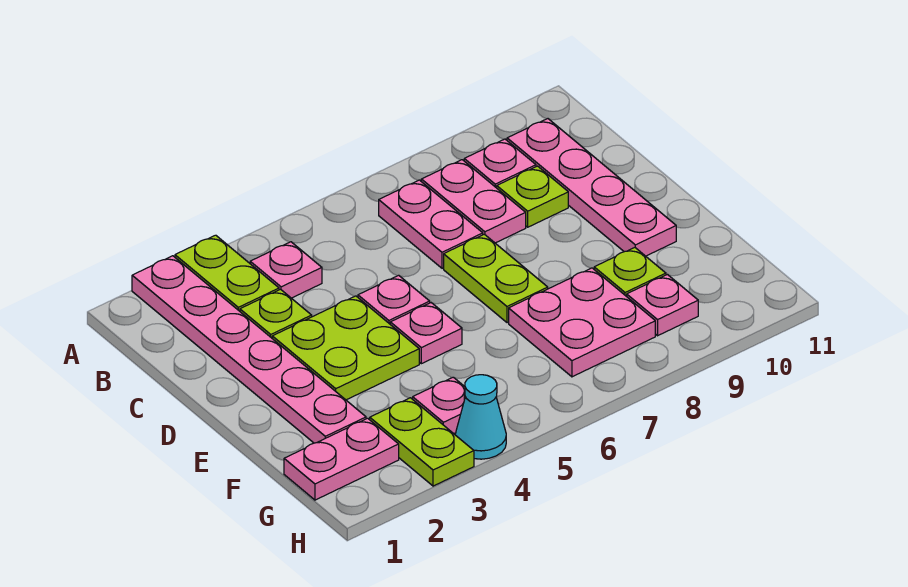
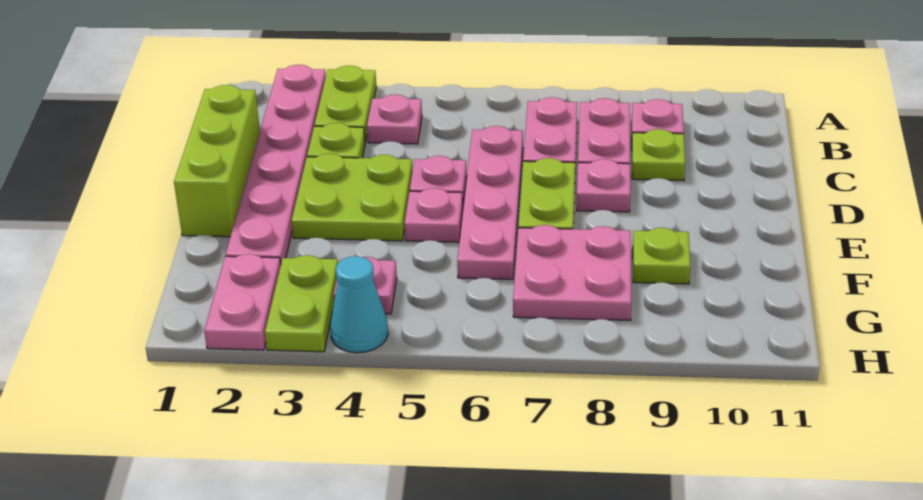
pink plate B10:E10 level 1 -> pink plate C6:F6 level 1
none -> lime brick C1:E1 level 1
pink plate G1:G2 level 1 -> pink plate G2:H2 level 1
pink plate G9 level 1 -> pink plate D8 level 1

